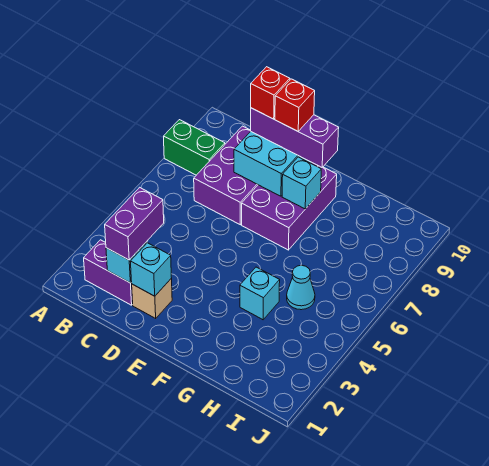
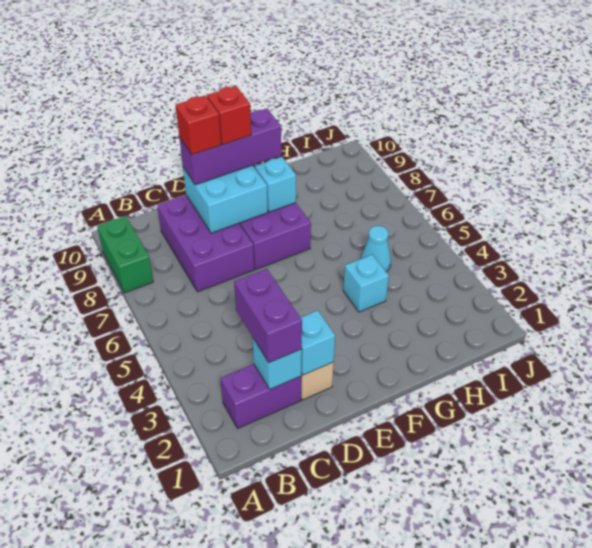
green brick A8:B8 level 1 -> green brick A8:A9 level 1

